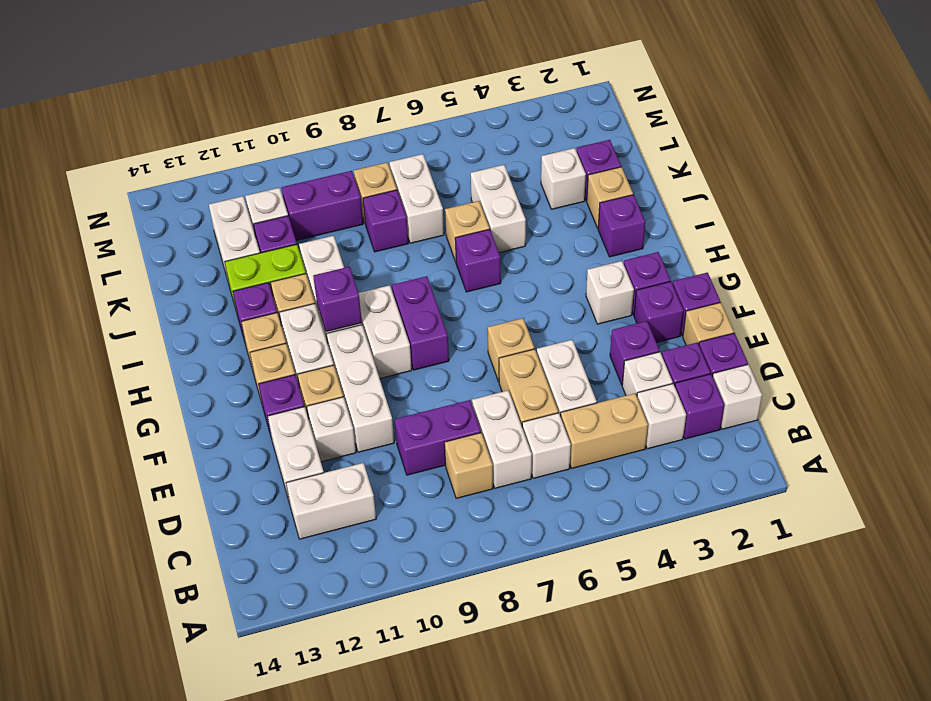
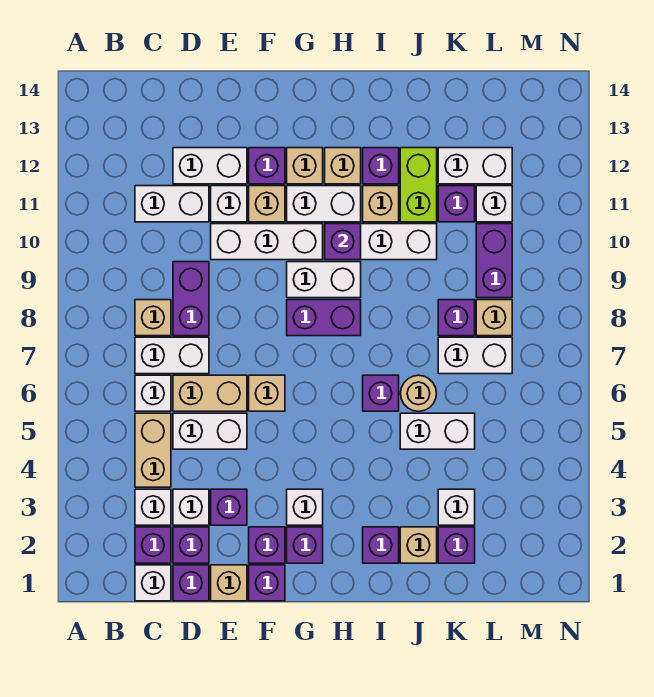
white brick C11:C12 level 1 -> white brick C11:D11 level 1
tan brick J6 level 1 -> tan round brick J6 level 1

